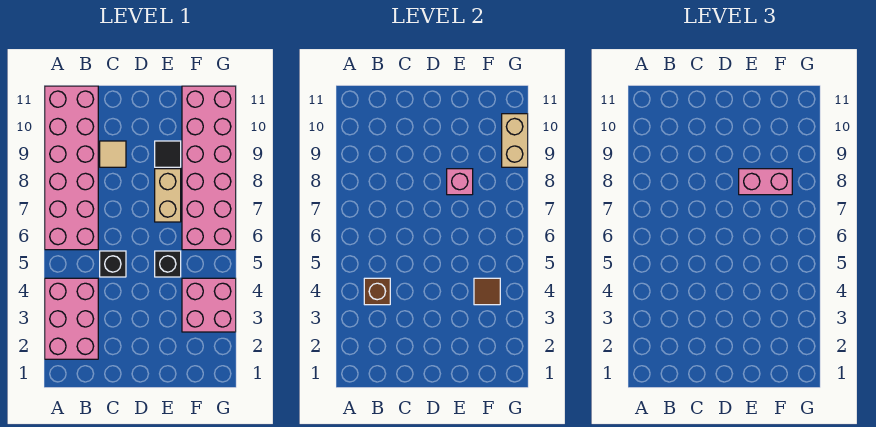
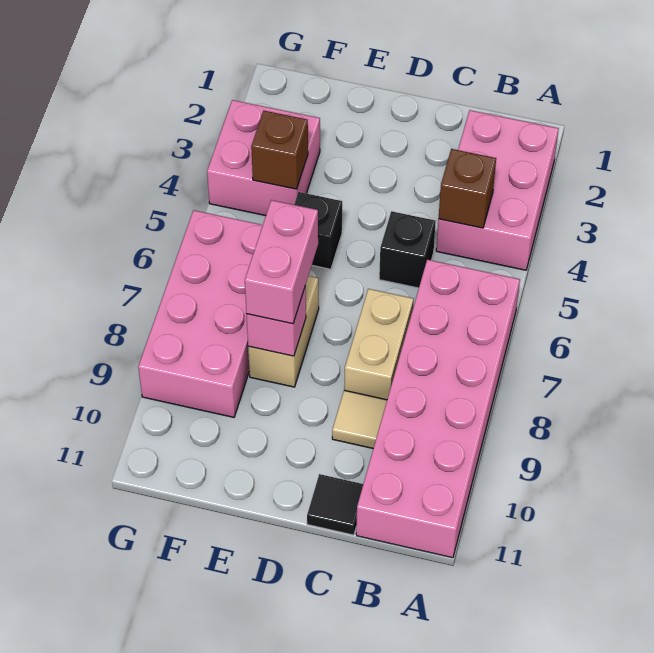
pink brick E8:F8 level 3 -> pink brick E7:E8 level 3
black tile E9 level 1 -> black tile C11 level 1
brown tile F4 level 2 -> brown brick F4 level 2
pink brick F6:G11 level 1 -> pink brick F6:G9 level 1
tan brick G9:G10 level 2 -> tan brick C7:C8 level 1

